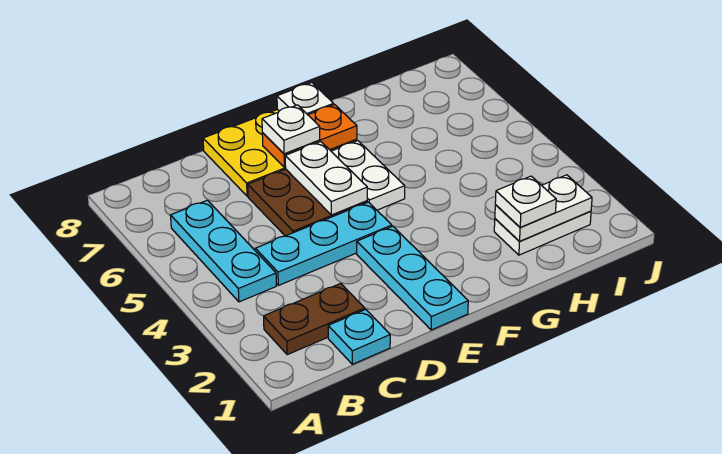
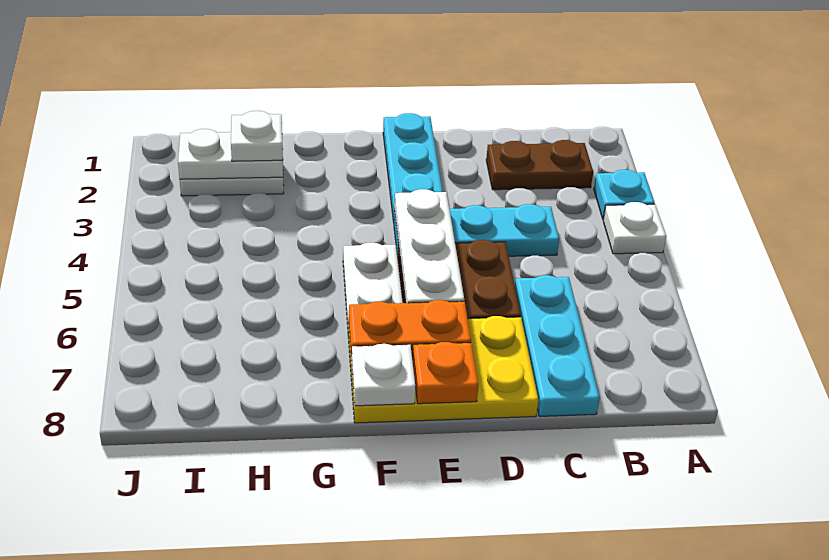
cyan plate B4:B6 level 1 -> cyan plate C6:C8 level 1
cyan plate C1 level 1 -> cyan plate A3 level 1
white plate E5:E6 level 2 -> white plate E4:E6 level 2
white plate E7 level 3 -> white plate A4 level 1
none -> orange plate E8 level 2

